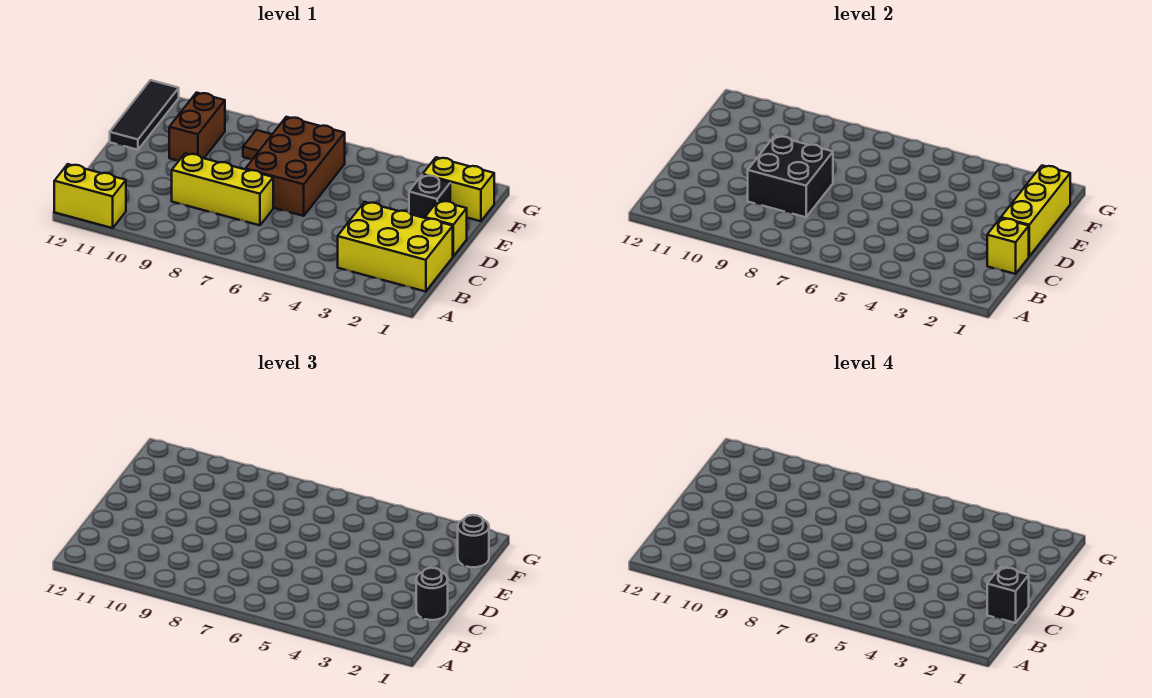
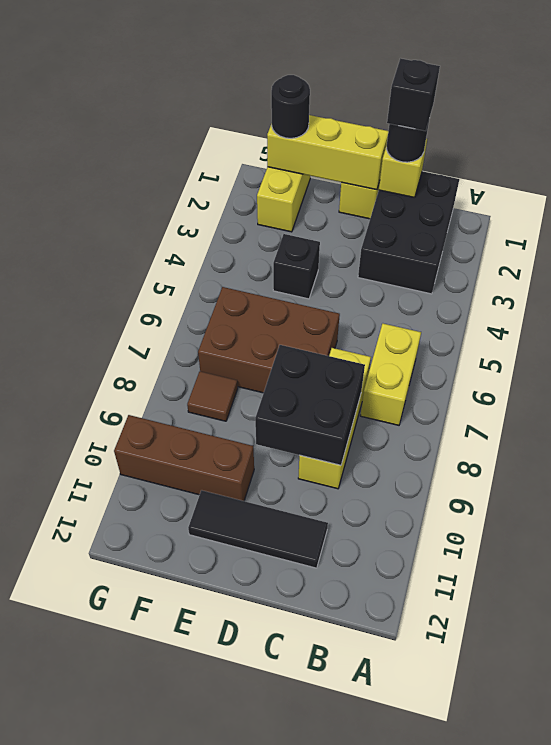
yellow brick A11:A12 level 1 -> yellow brick B6:B7 level 1
yellow brick B1:C3 level 1 -> black brick B1:C3 level 1
black brick E2 level 1 -> black brick E4 level 1
brown brick E10:F10 level 1 -> brown brick E10:G10 level 1
black tile E12:G12 level 1 -> black tile C11:E11 level 1

